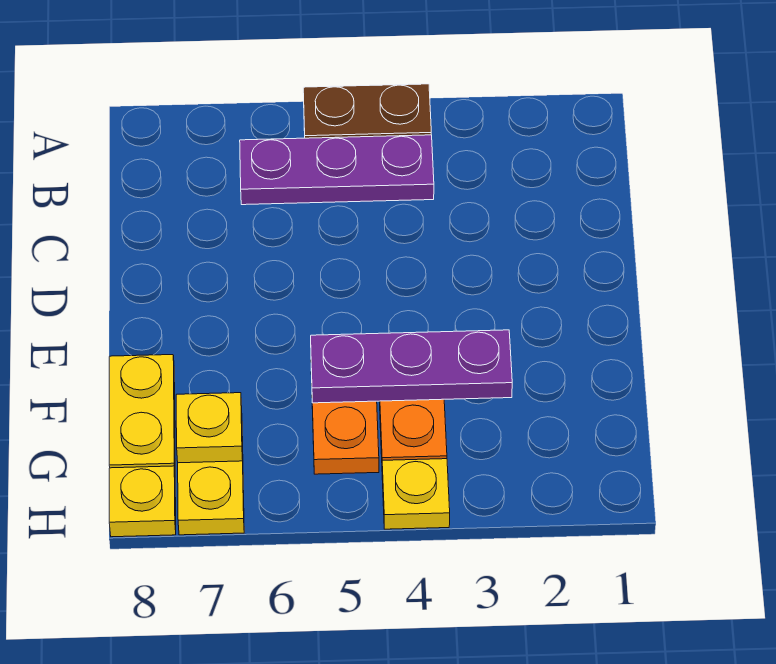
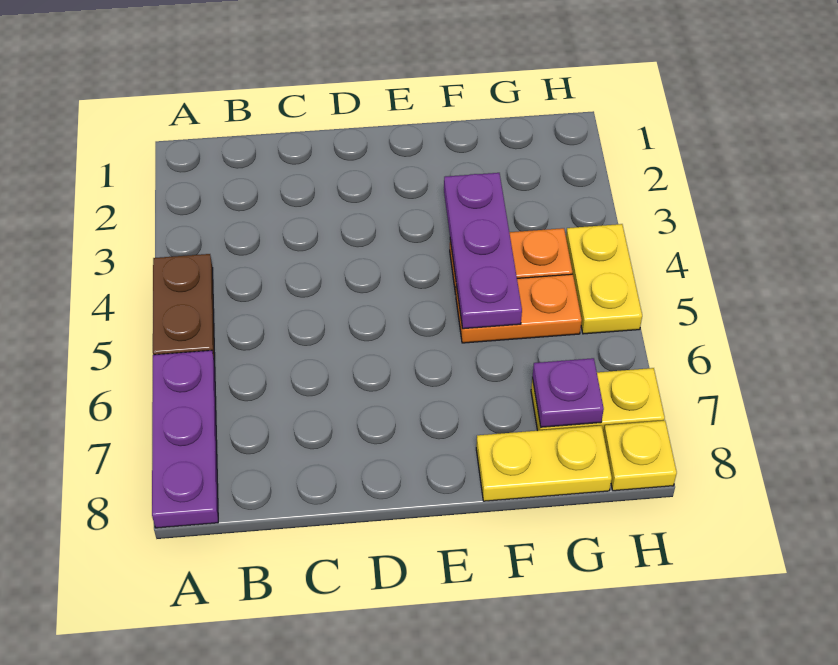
purple plate B4:B6 level 1 -> purple plate A6:A8 level 1
yellow plate G7 level 2 -> purple plate G7 level 2
yellow plate H4 level 1 -> yellow plate H4:H5 level 1

